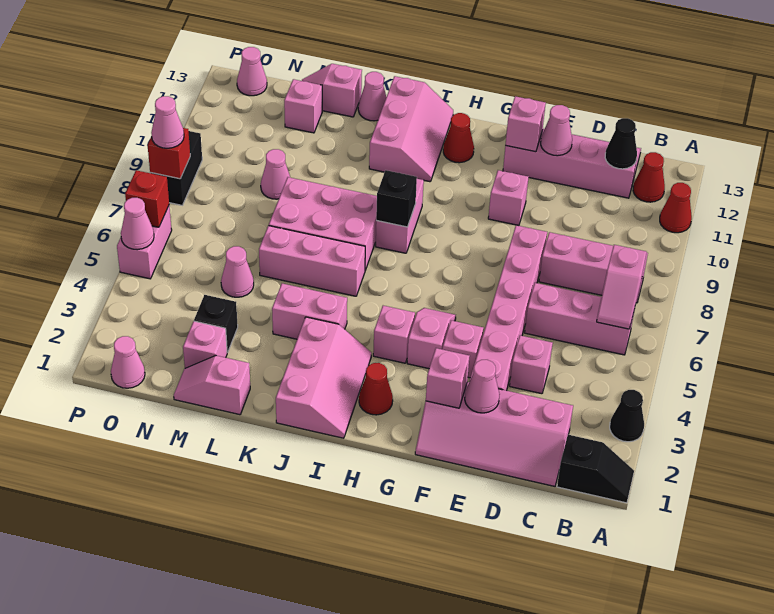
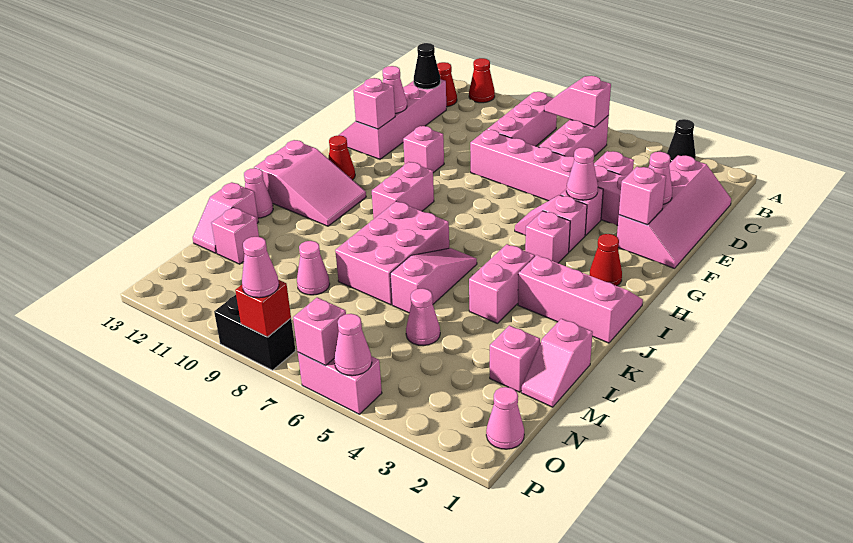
black slope A1:B1 level 1 top B -> none
pink slope B6:B7 level 2 top 7 -> pink slope B6:B7 level 2 top 6
pink brick I8:I9 level 1 -> pink brick H9:I9 level 1
black brick I8 level 2 -> none
pink slope I11:J13 level 1 top J -> pink slope I11:J13 level 1 top 13
pink brick J6:L6 level 1 -> pink slope J6:L6 level 1 top L
black brick M3 level 1 -> none
pink cone O13 level 1 -> pink cone F4 level 2
red brick P6 level 2 -> pink brick P6 level 2

